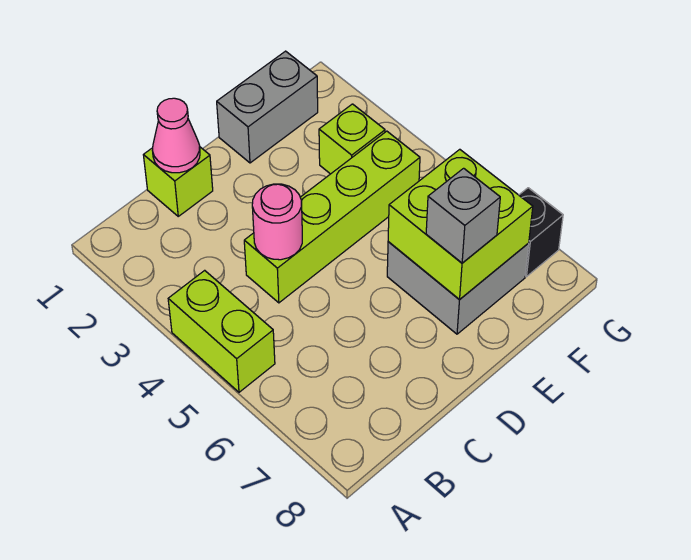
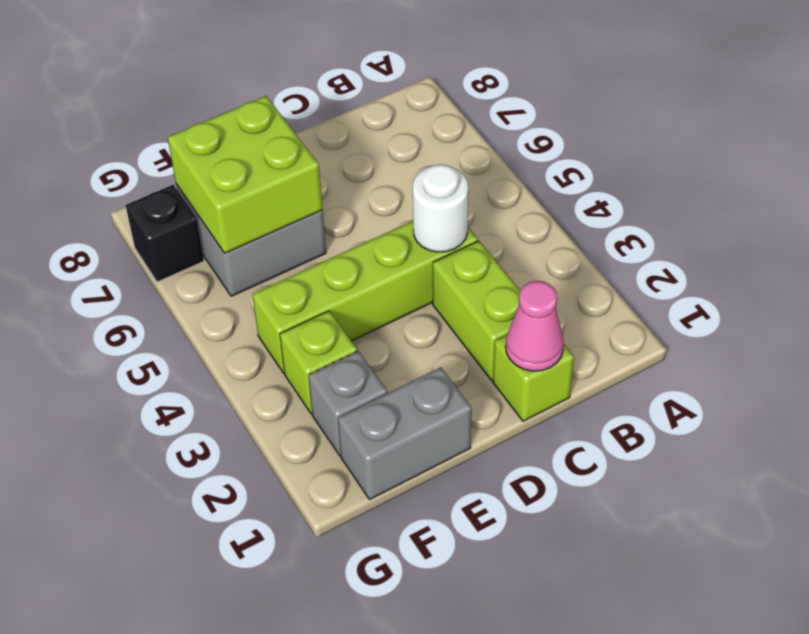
lime brick A4:A5 level 1 -> lime brick C2:C3 level 1
pink round brick C4 level 2 -> white round brick C4 level 2
grey brick E7 level 3 -> grey brick F2 level 1

